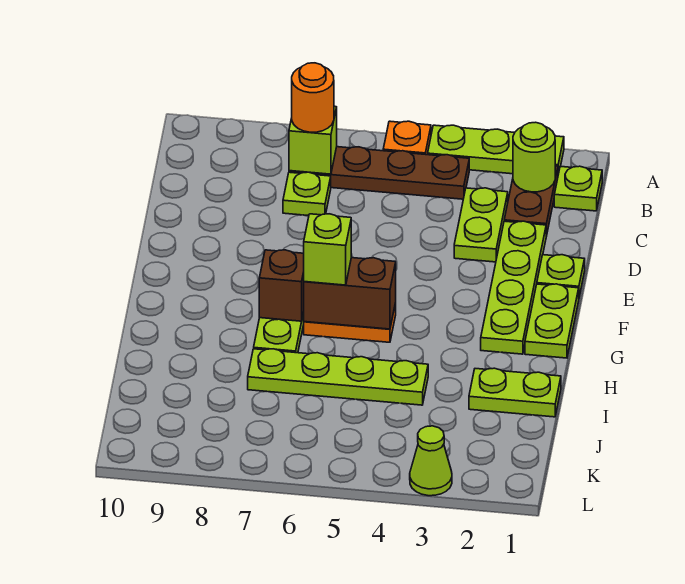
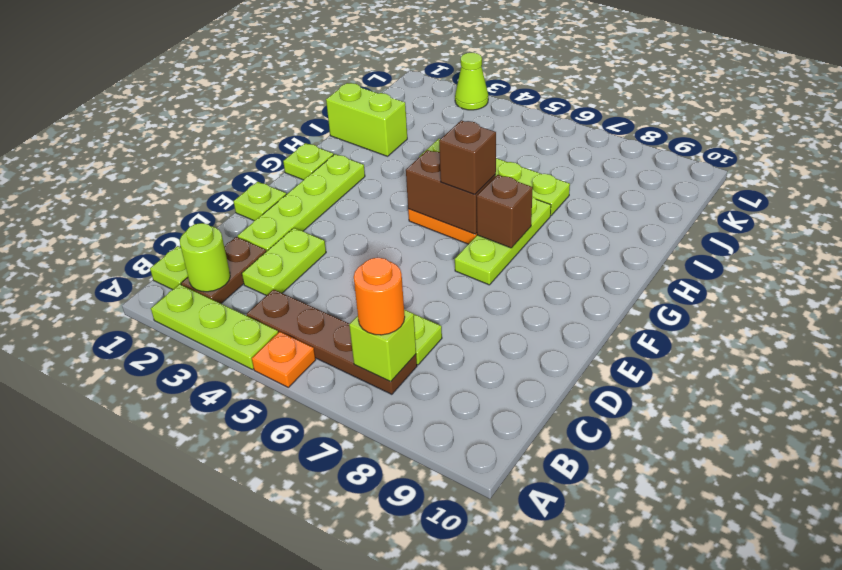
lime plate F1:G1 level 1 -> lime plate G1 level 1
lime brick G6 level 3 -> brown brick G6 level 3
lime plate I1:I2 level 1 -> lime brick I1:I2 level 1

